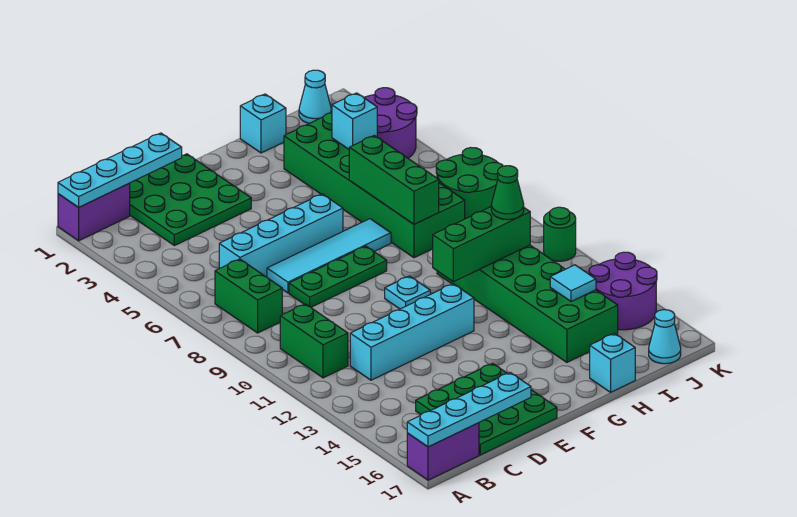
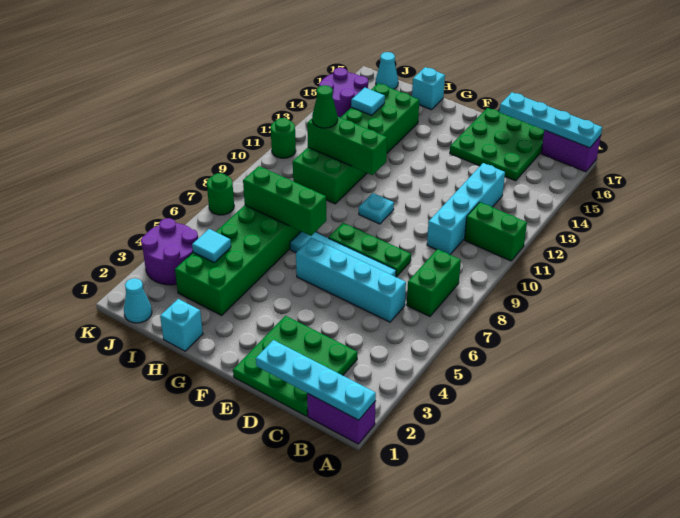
green brick B10:B11 level 1 -> green brick A11:B11 level 1
cyan brick C12:F12 level 1 -> cyan brick C10:C13 level 1
green brick H6:H8 level 2 -> green brick G7:I7 level 2
cyan brick I4 level 2 -> cyan tile I4 level 2
green round brick J7:K8 level 1 -> green round brick K7 level 1

